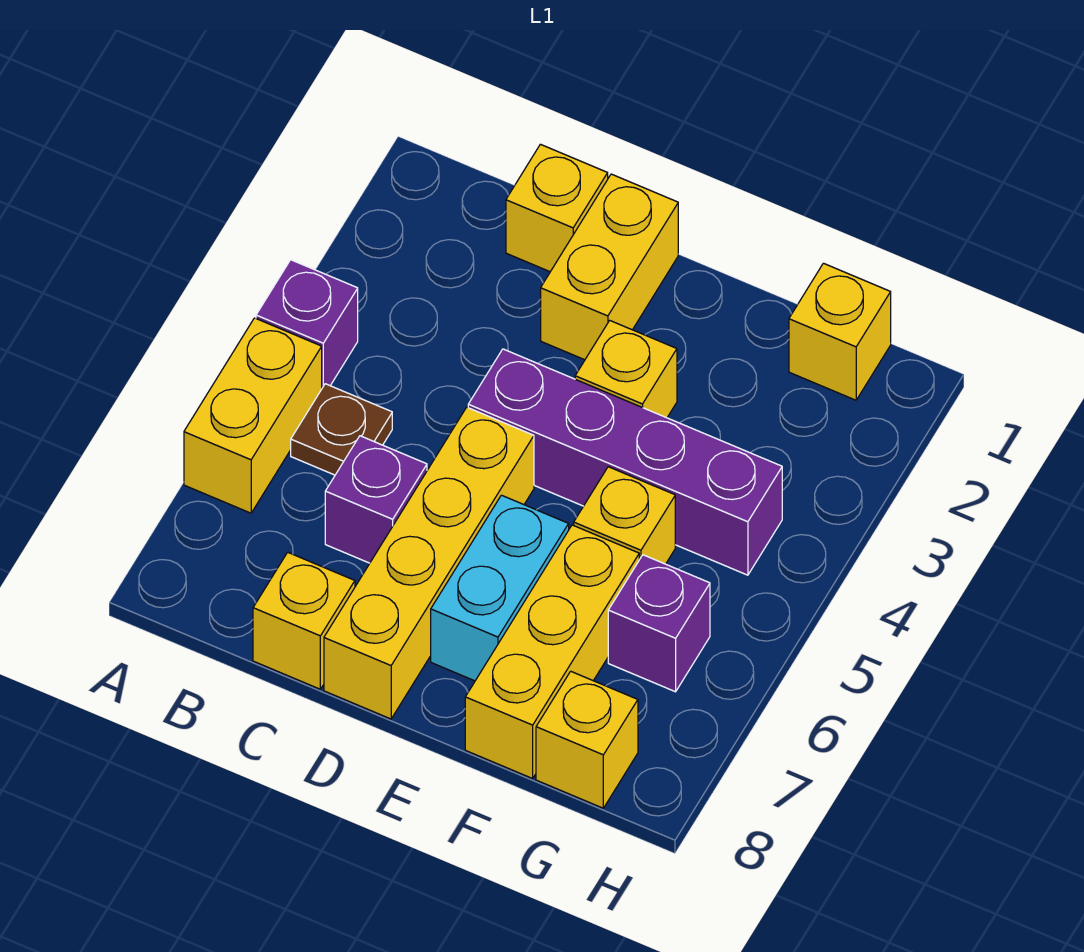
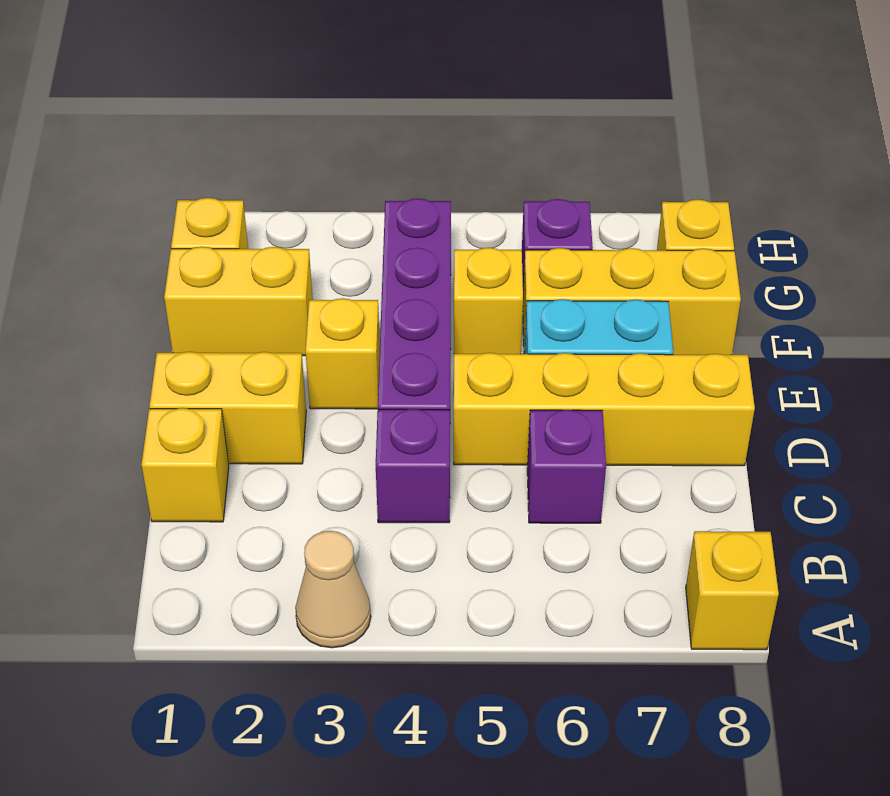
none -> tan cone A3 level 1
purple brick A4 level 1 -> purple brick C4 level 1
yellow brick A5:A6 level 1 -> yellow brick F1:F2 level 1
brown plate B5 level 1 -> none
yellow brick C8 level 1 -> yellow brick A8 level 1

